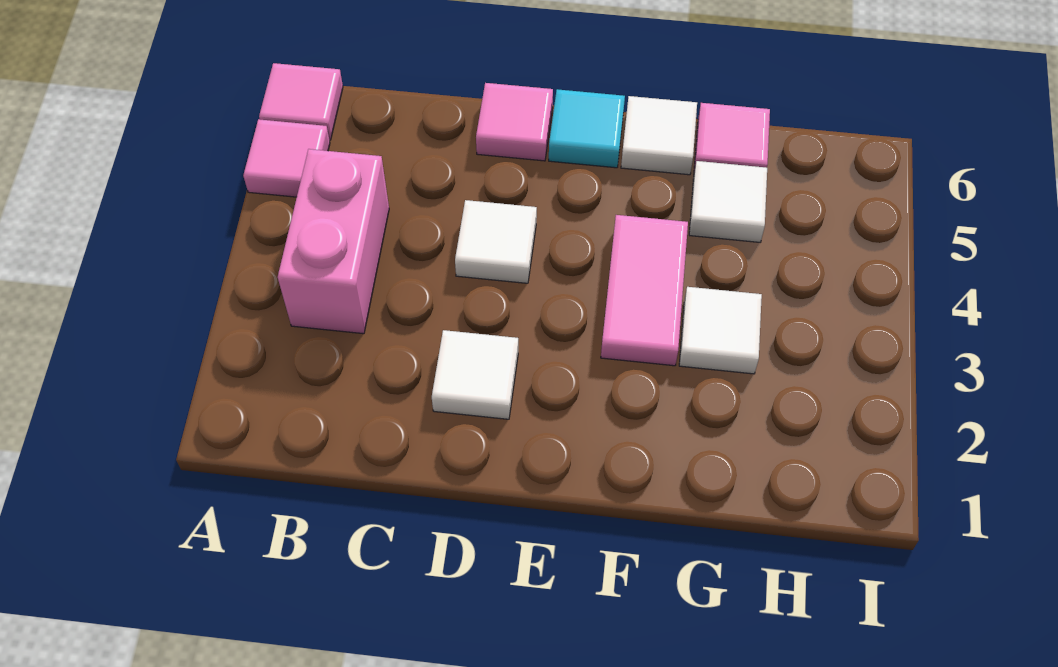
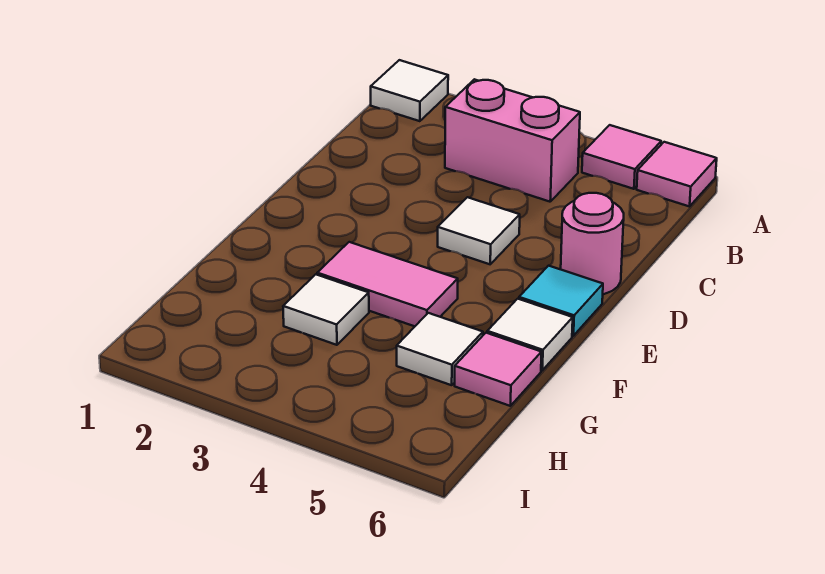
white tile D2 level 1 -> white tile A1 level 1
pink tile D6 level 1 -> pink round brick D6 level 1

